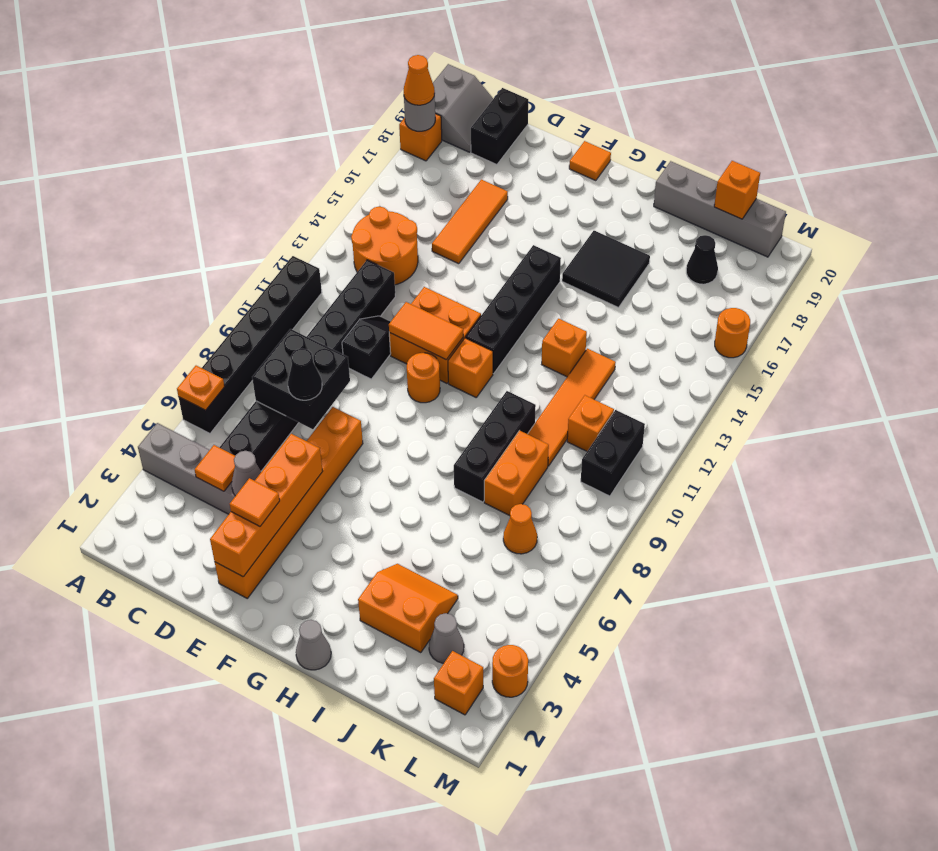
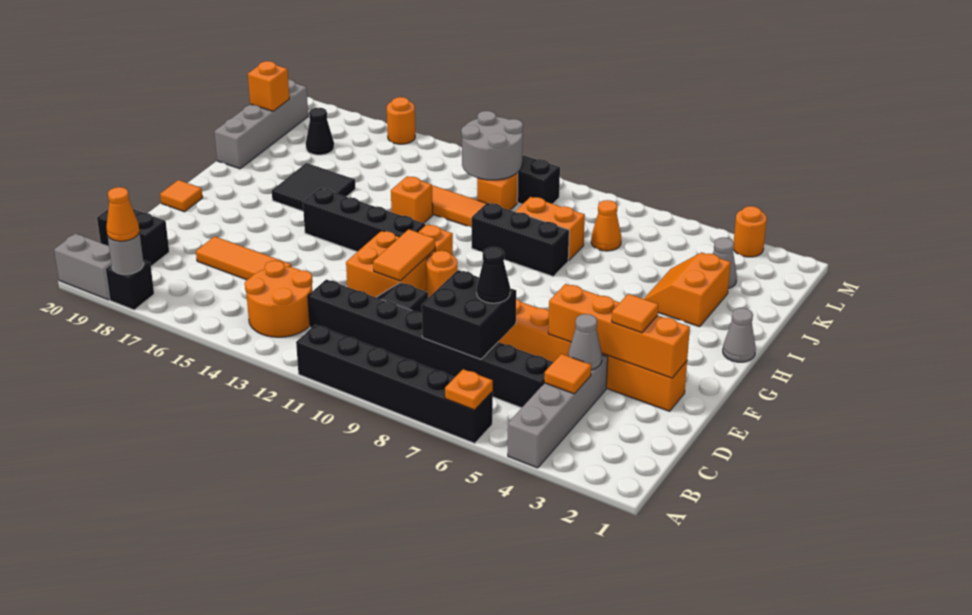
orange brick A18 level 1 -> black brick A18 level 1
none -> grey round brick K11:L12 level 2
orange brick L2 level 1 -> none

